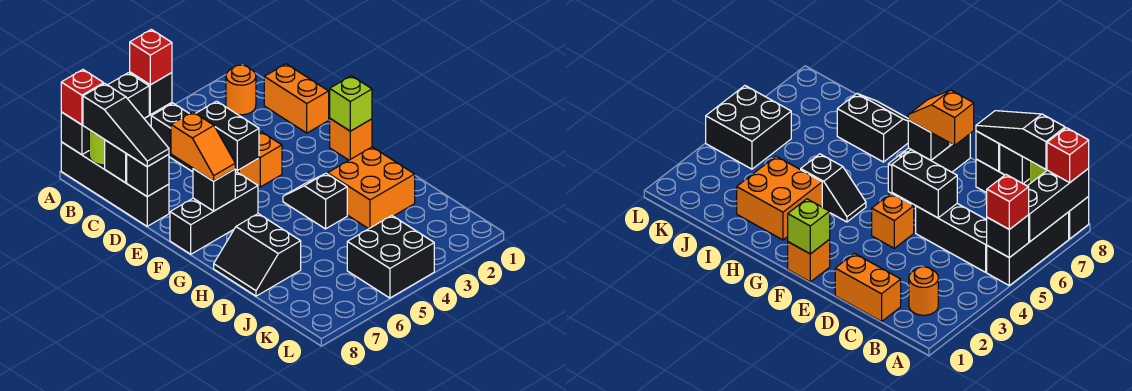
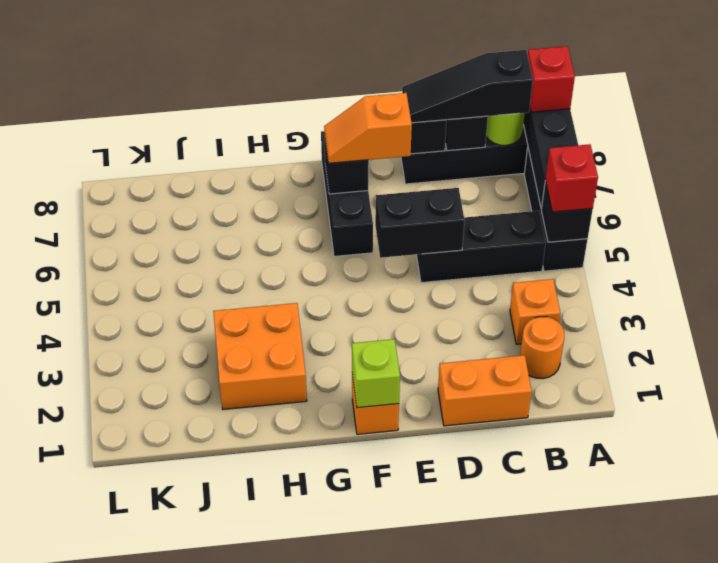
orange brick E4 level 1 -> orange brick B3 level 1
black slope G4:H4 level 1 top H -> none
black slope H7:I8 level 1 top 7 -> none
black brick K4:L5 level 1 -> none

